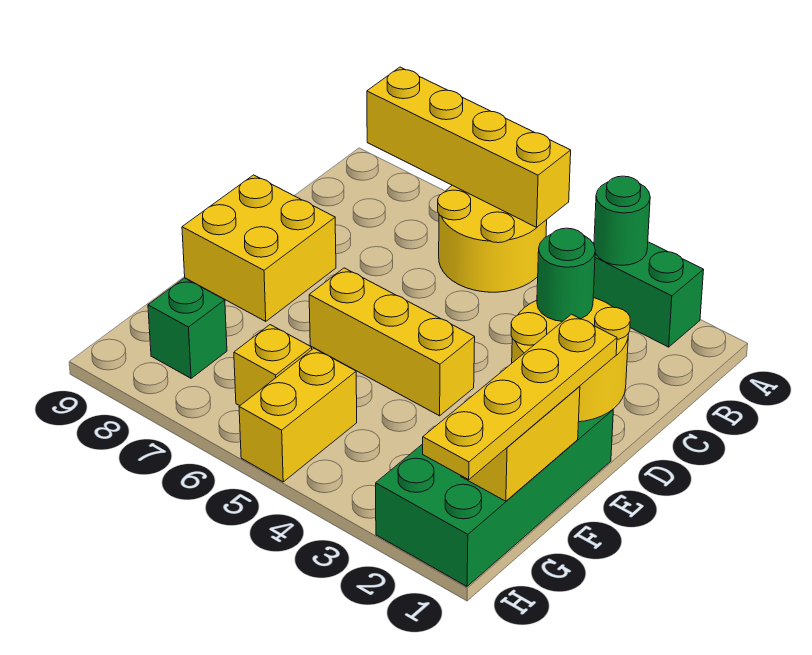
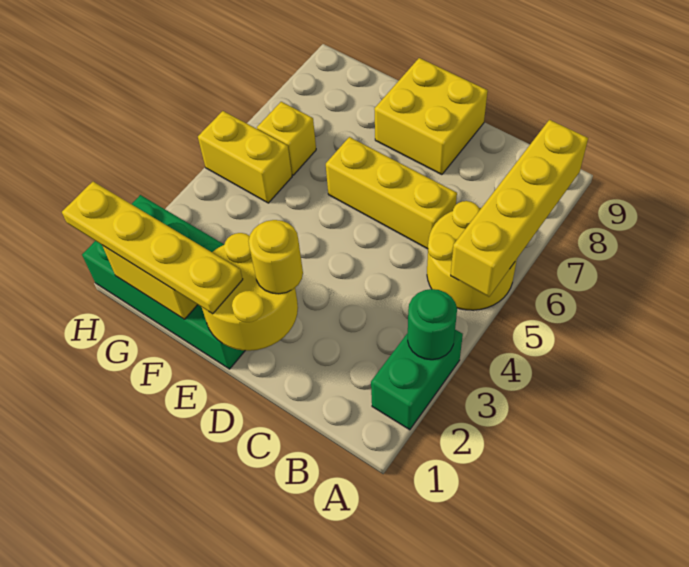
green round brick D2 level 3 -> yellow round brick D2 level 3
yellow brick E4:E6 level 1 -> yellow brick C6:E6 level 1
green brick G8 level 1 -> none

